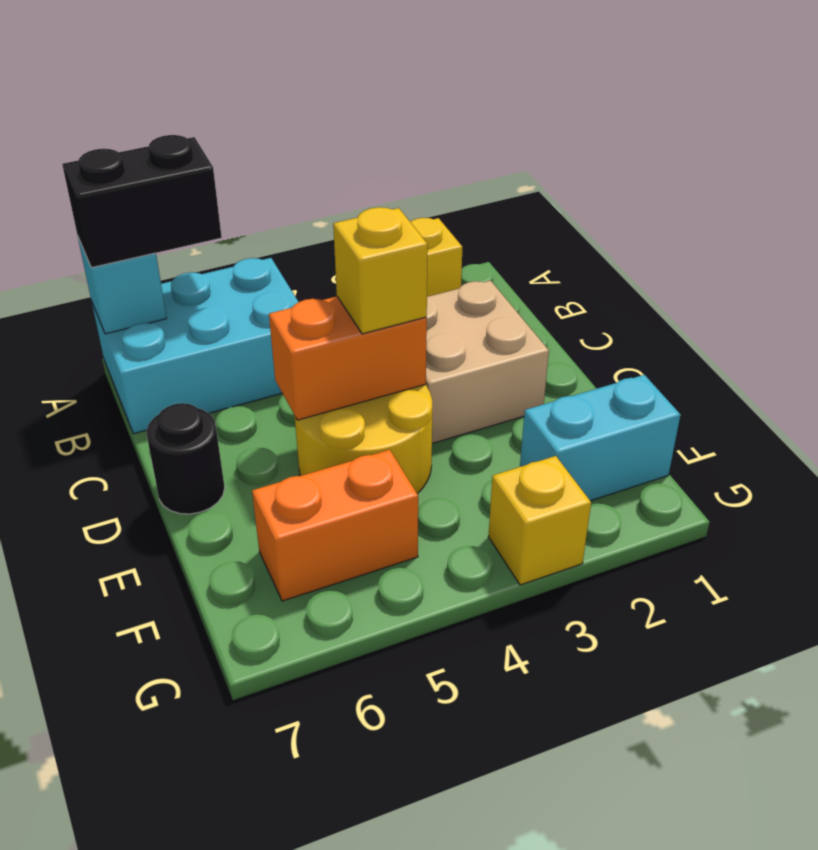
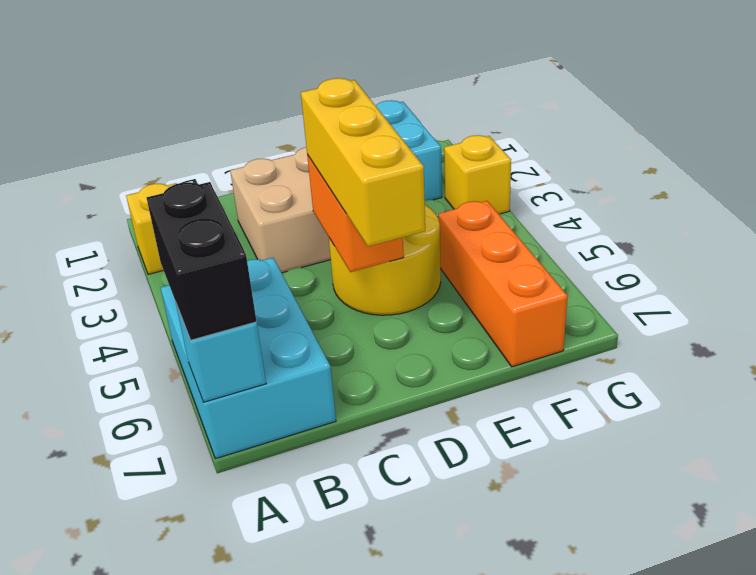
yellow brick D4 level 3 -> yellow brick D4:D6 level 3
black round brick D7 level 1 -> none
orange brick F5:F6 level 1 -> orange brick F5:F7 level 1

